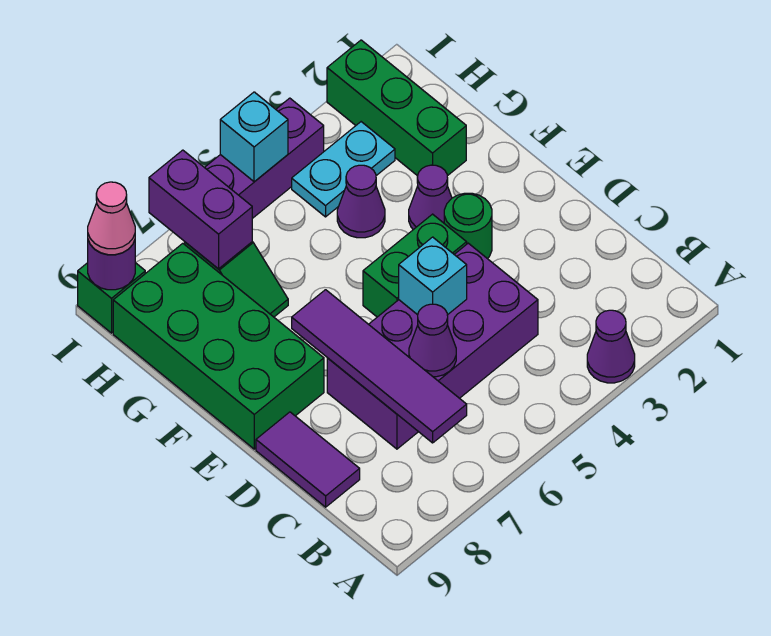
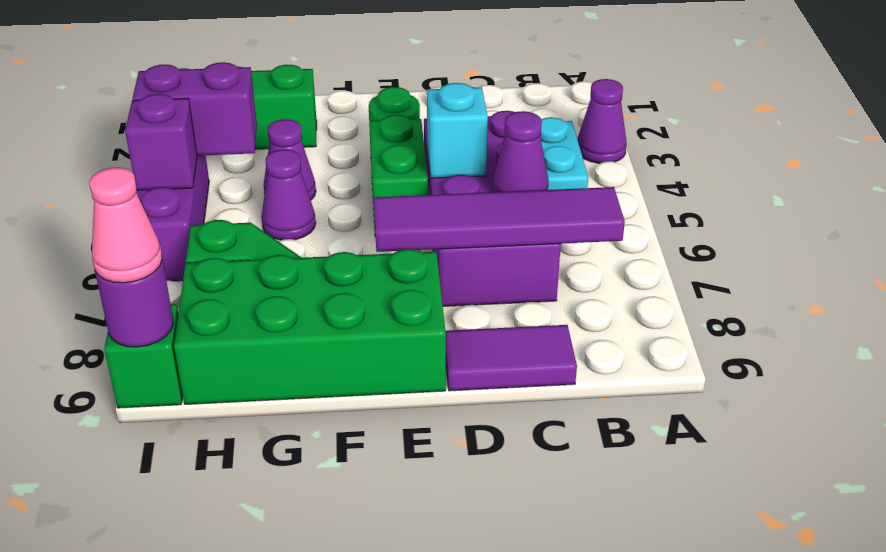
purple cone F3 level 1 -> purple cone G5 level 1
cyan plate H3:H4 level 1 -> cyan plate B3:B4 level 1
purple brick H7:I7 level 2 -> purple brick H4:I4 level 2
cyan brick I5 level 2 -> purple brick I5 level 2

